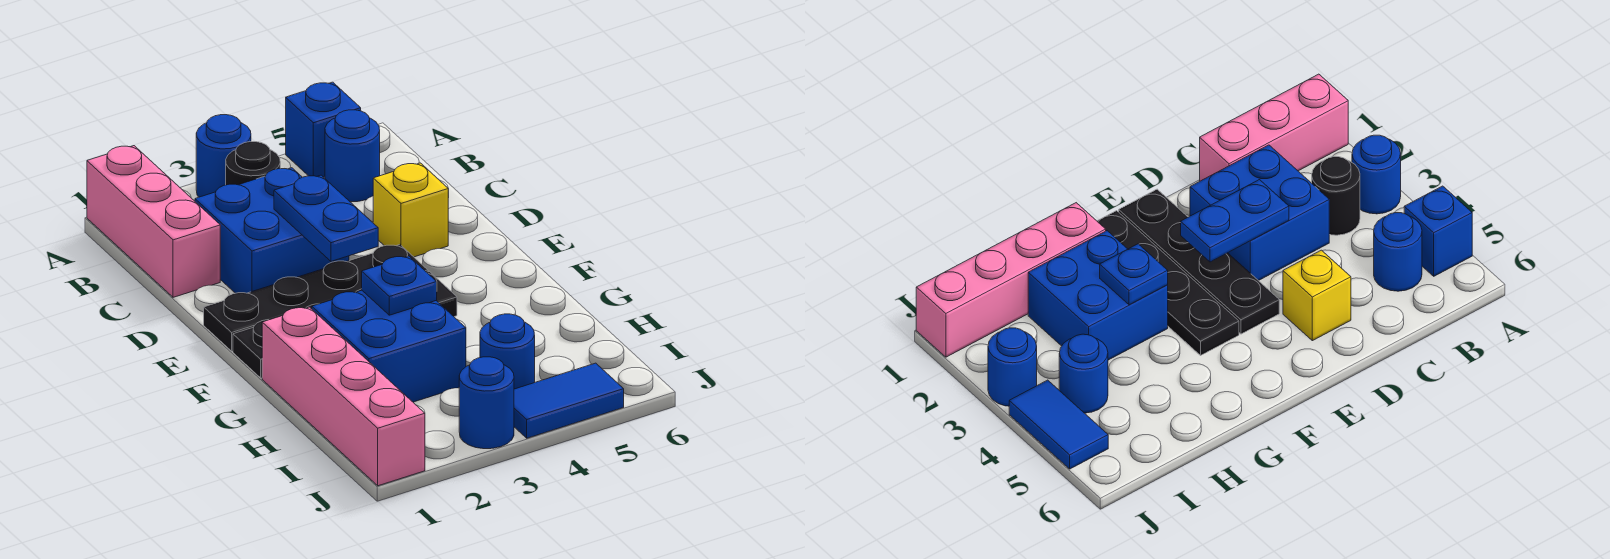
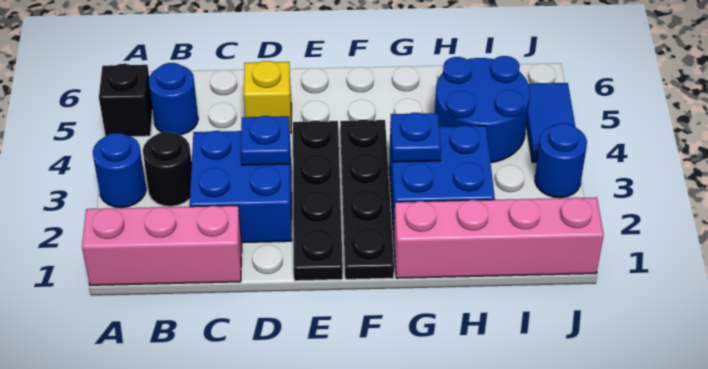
blue brick A5 level 1 -> black brick A5 level 1
blue plate D3:E3 level 2 -> blue plate D3 level 2
blue round brick I4 level 1 -> blue round brick H4:I5 level 1

